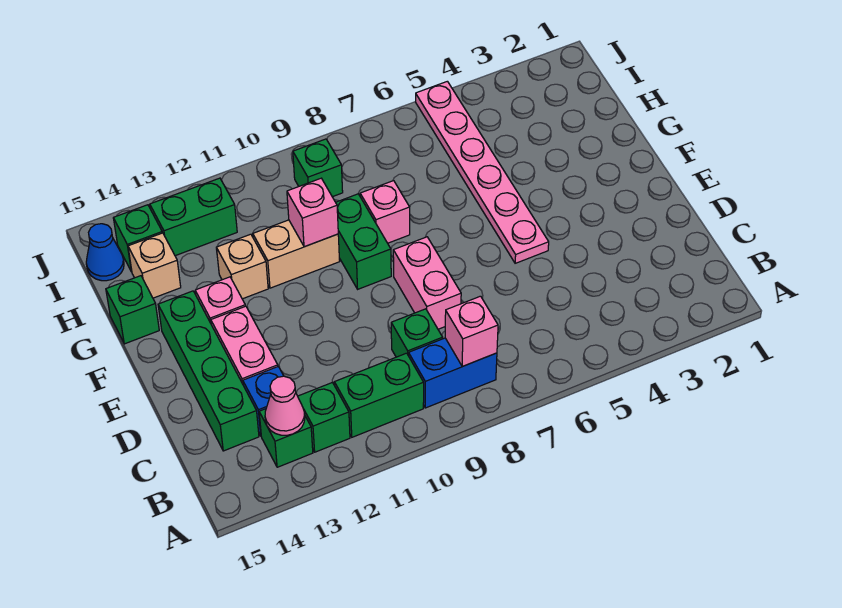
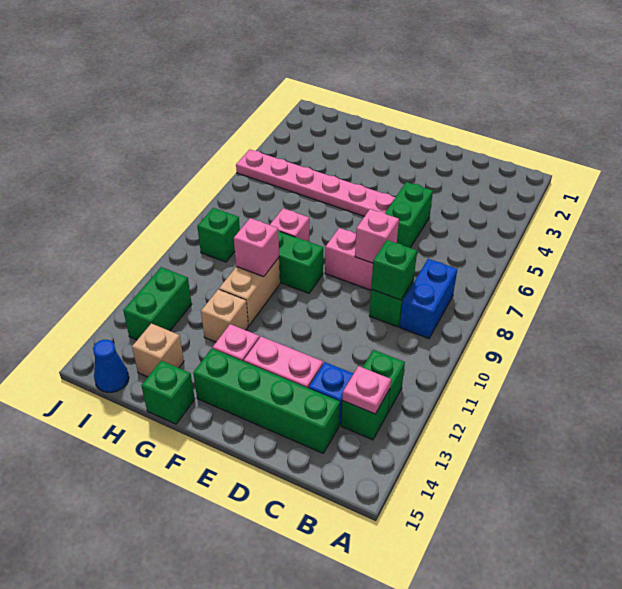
pink brick B8 level 2 -> pink brick D8 level 2
green brick B10:B11 level 1 -> green brick D5:D6 level 1
pink cone B13 level 2 -> pink plate B13 level 2
green brick I14 level 1 -> green brick C9 level 2

